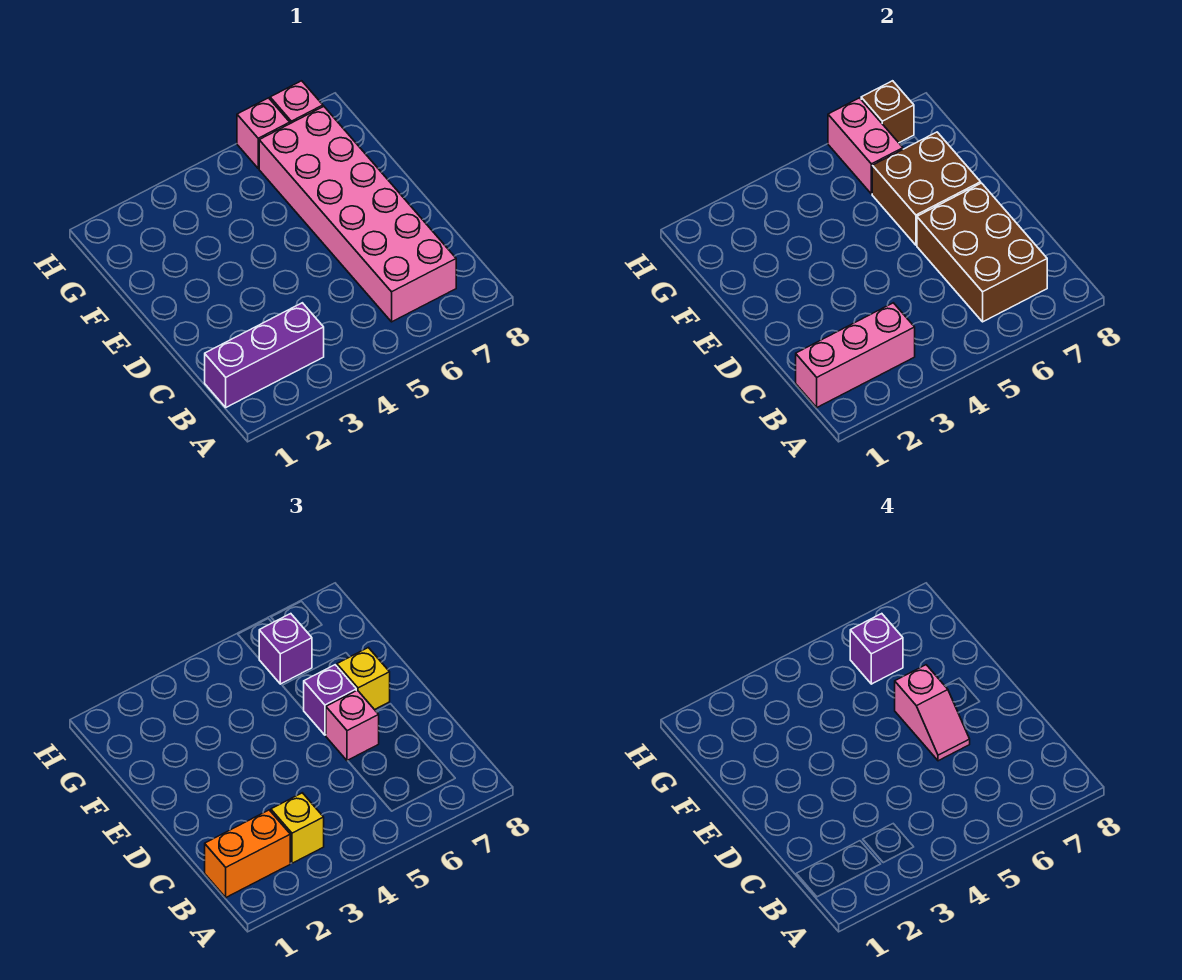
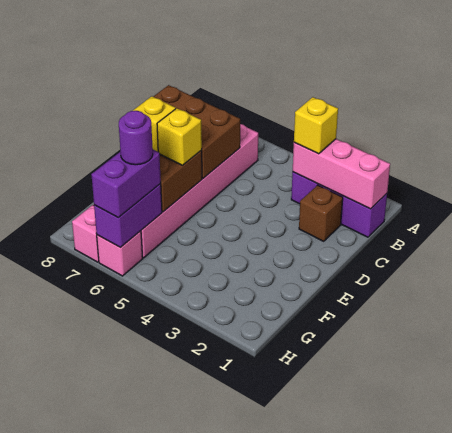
orange brick B1:B2 level 3 -> none
brown brick B6:D7 level 2 -> brown brick C6:D8 level 2
pink brick D6 level 3 -> none
pink slope D6:E6 level 4 top E -> none
purple brick E6 level 3 -> yellow brick E6 level 3
pink brick G6:H6 level 2 -> purple brick G6:H6 level 2
purple brick G6 level 3 -> purple brick G6:H6 level 3
purple brick G6 level 4 -> purple round brick G6 level 4
brown brick H7 level 2 -> brown brick C2 level 1

